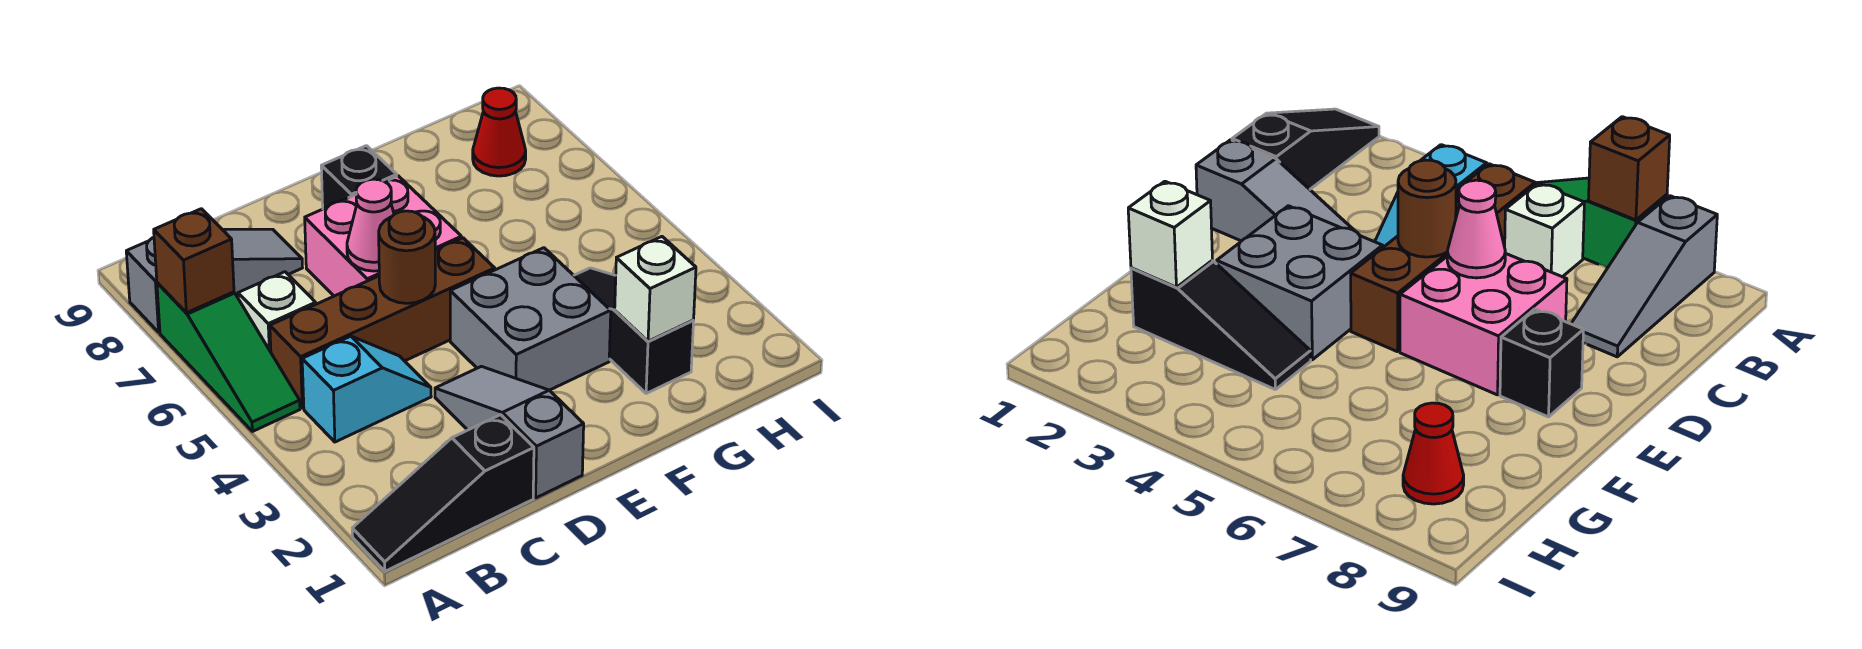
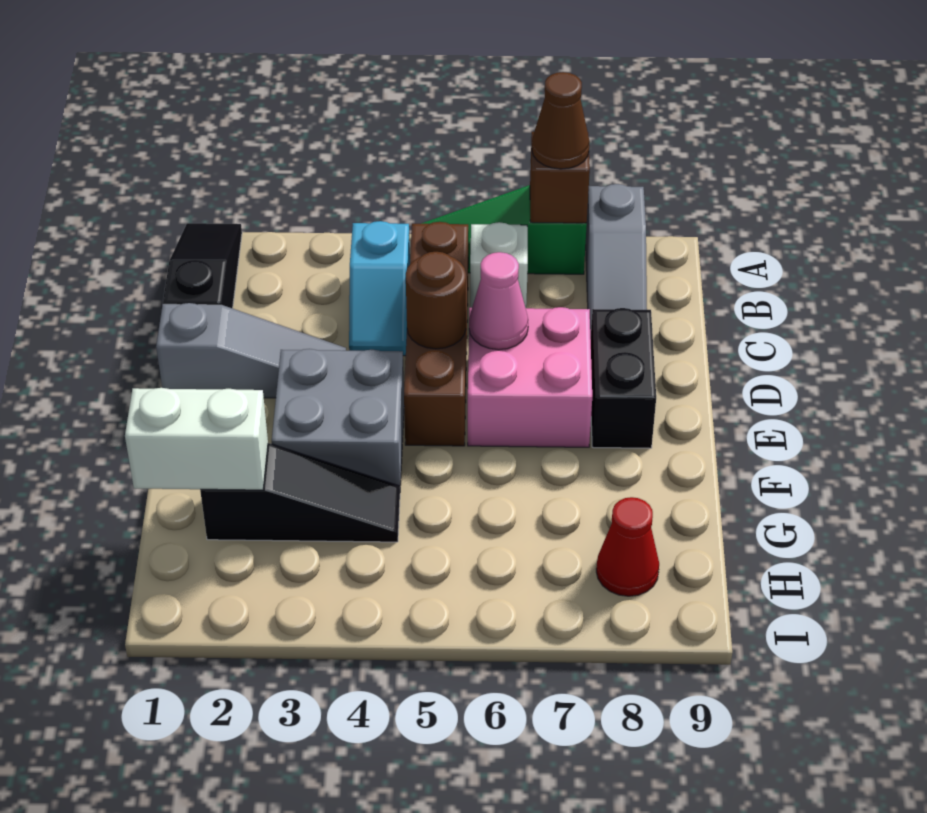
none -> brown cone A7 level 3
black brick E8 level 1 -> black brick D8:E8 level 1
white brick G2 level 2 -> white brick G1:G2 level 2

